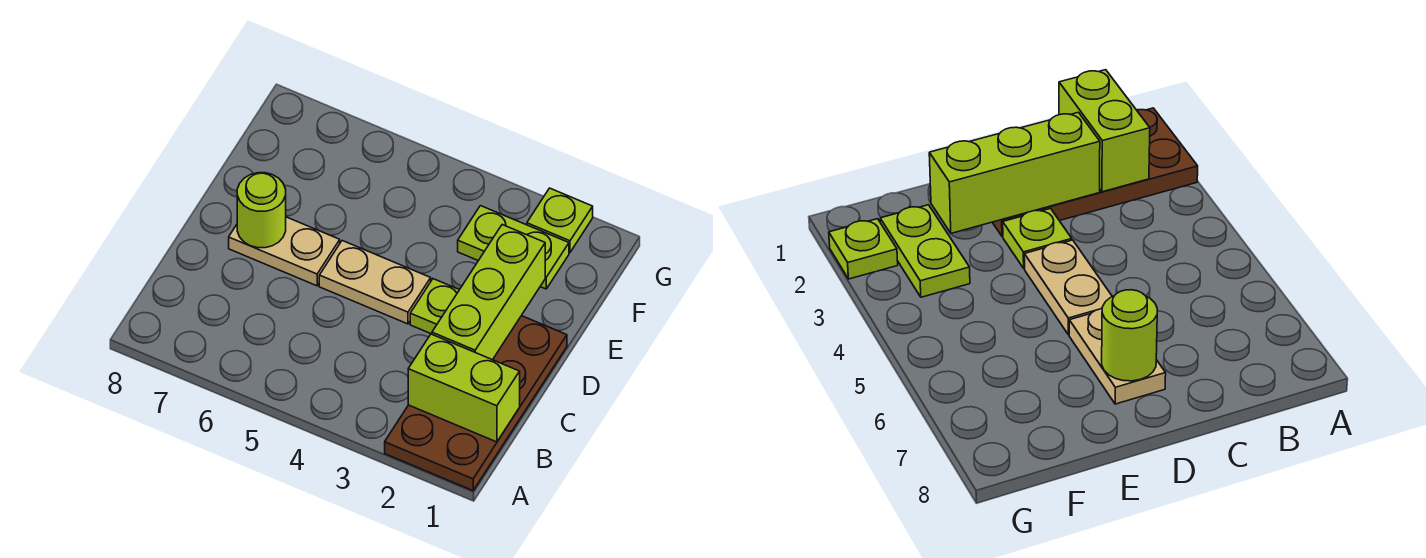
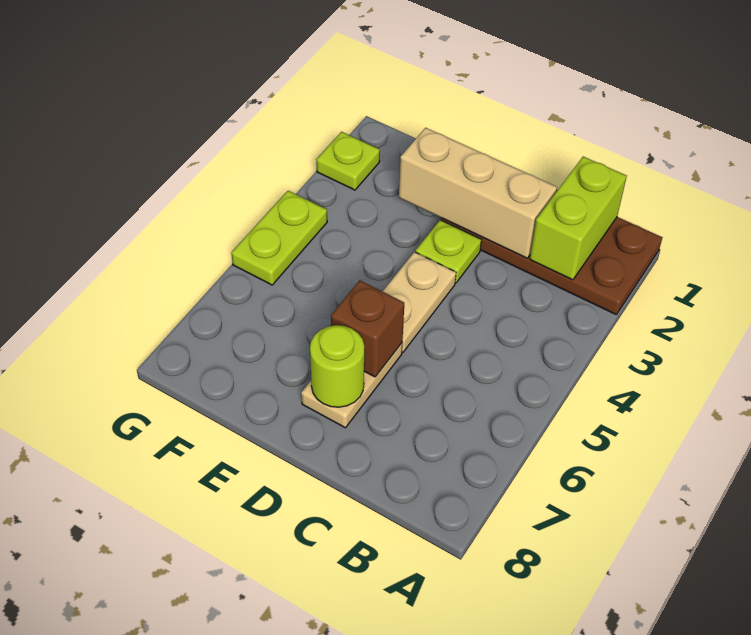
lime brick C2:E2 level 2 -> tan brick C2:E2 level 2
none -> brown brick D6 level 2
lime plate F2:F3 level 1 -> lime plate G4:G5 level 1

